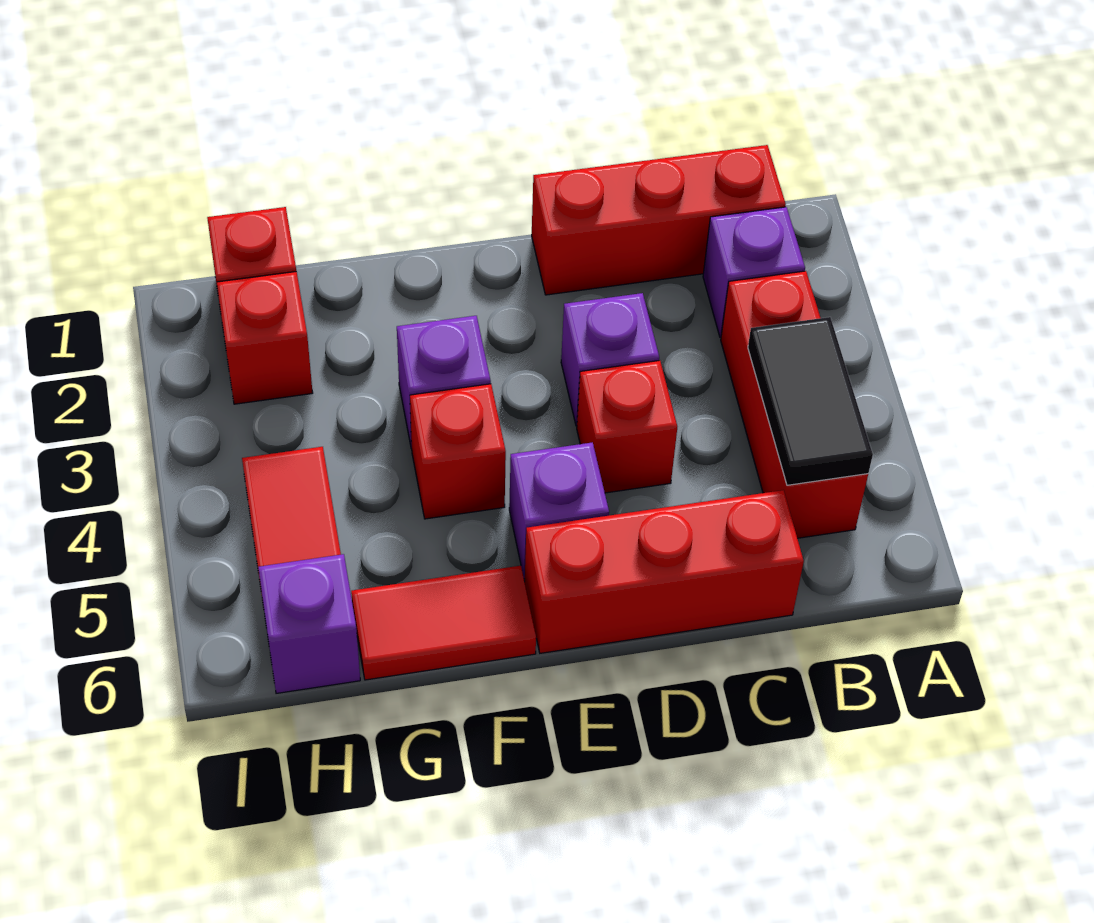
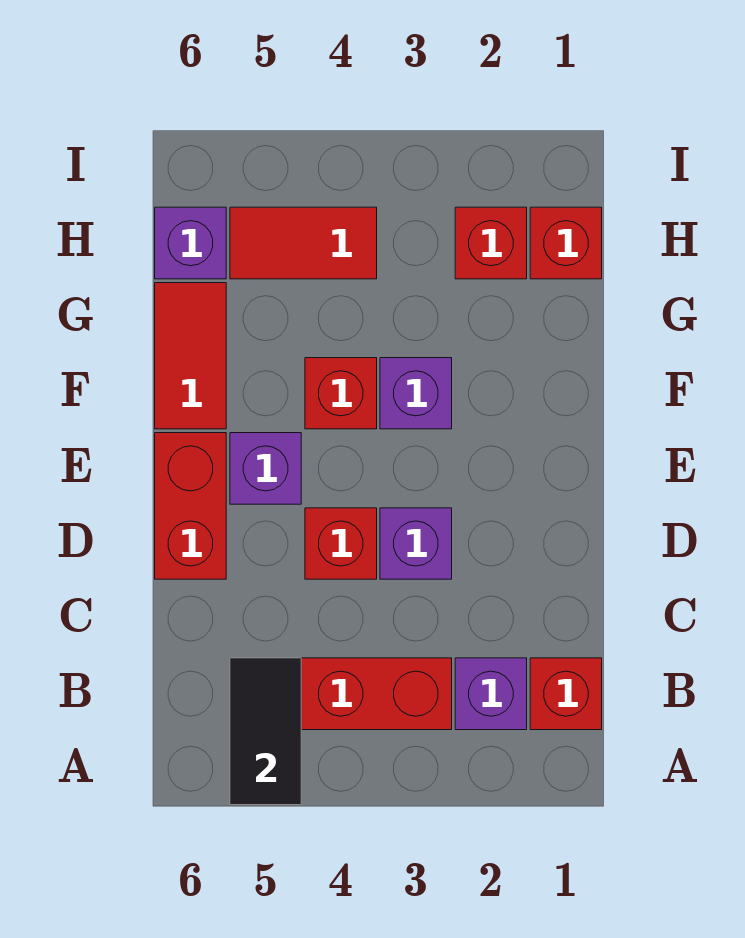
red brick B1:D1 level 1 -> red brick B1 level 1
black tile B4:B5 level 2 -> black tile A5:B5 level 2
red brick C6:E6 level 1 -> red brick D6:E6 level 1

